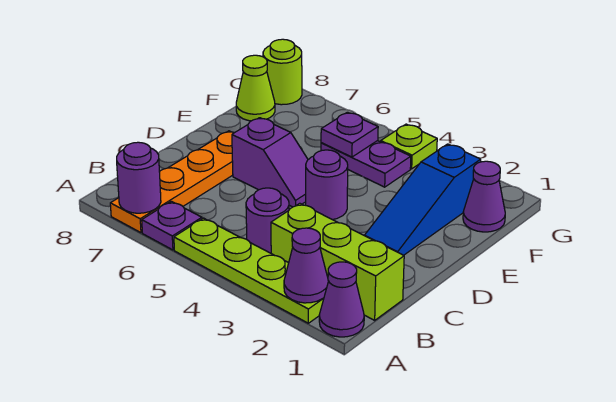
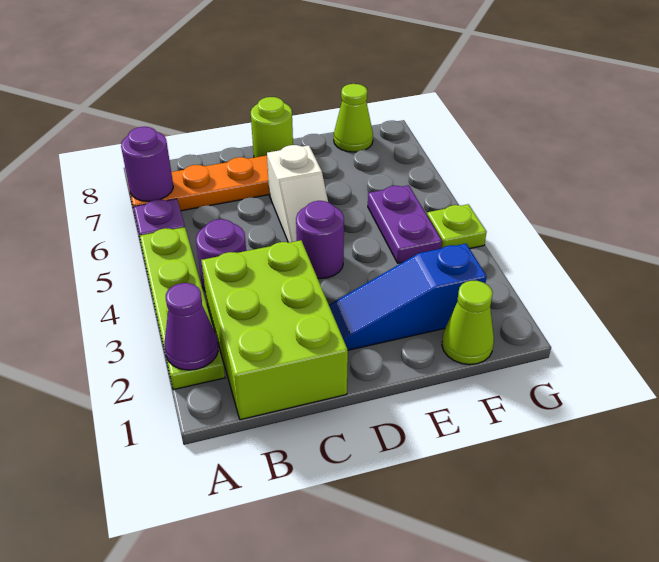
purple cone A1 level 1 -> none
lime brick B1:B3 level 1 -> lime brick B1:C3 level 1
purple slope D5:D6 level 1 top 6 -> white slope D5:D6 level 1 top 6
purple cone F1 level 1 -> lime cone F1 level 1
purple plate F5 level 2 -> none
lime round brick G8 level 1 -> lime round brick D8 level 1

